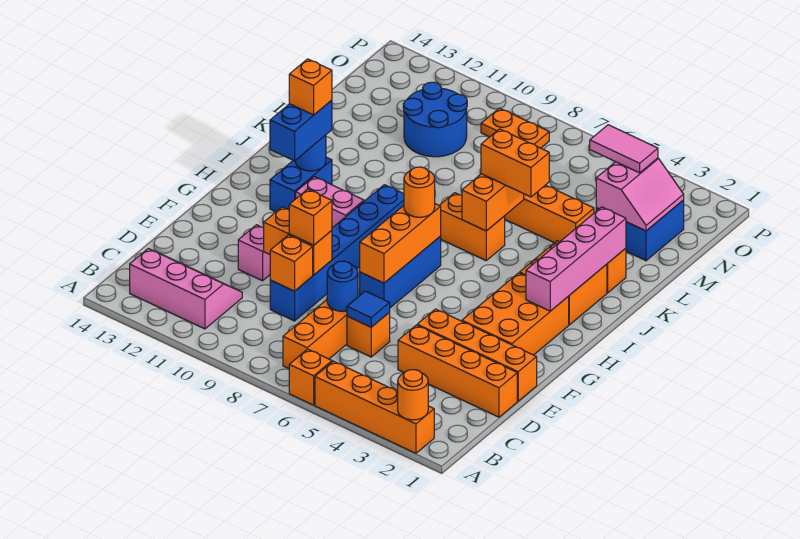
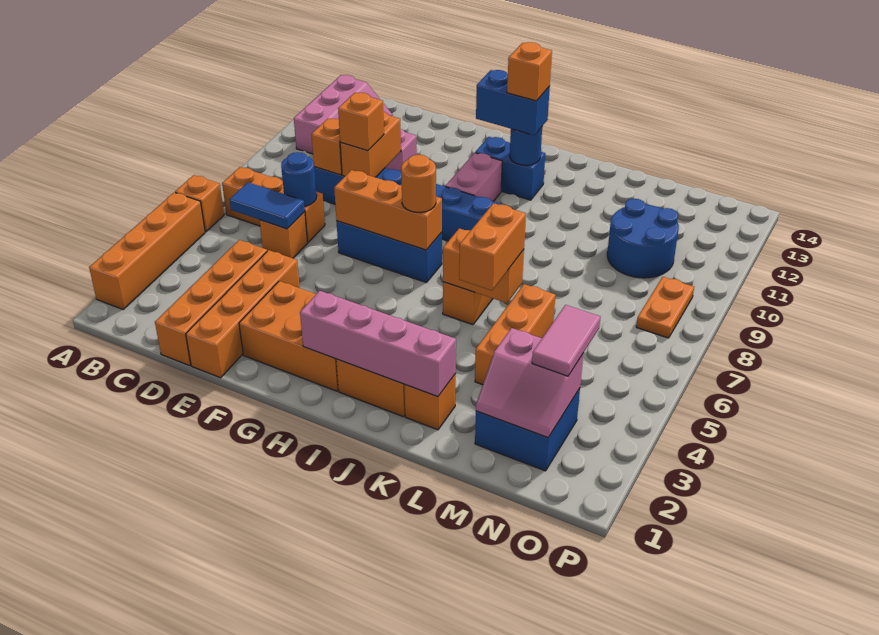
orange round brick A2 level 2 -> none
blue tile D6 level 2 -> blue tile C6:D6 level 2

